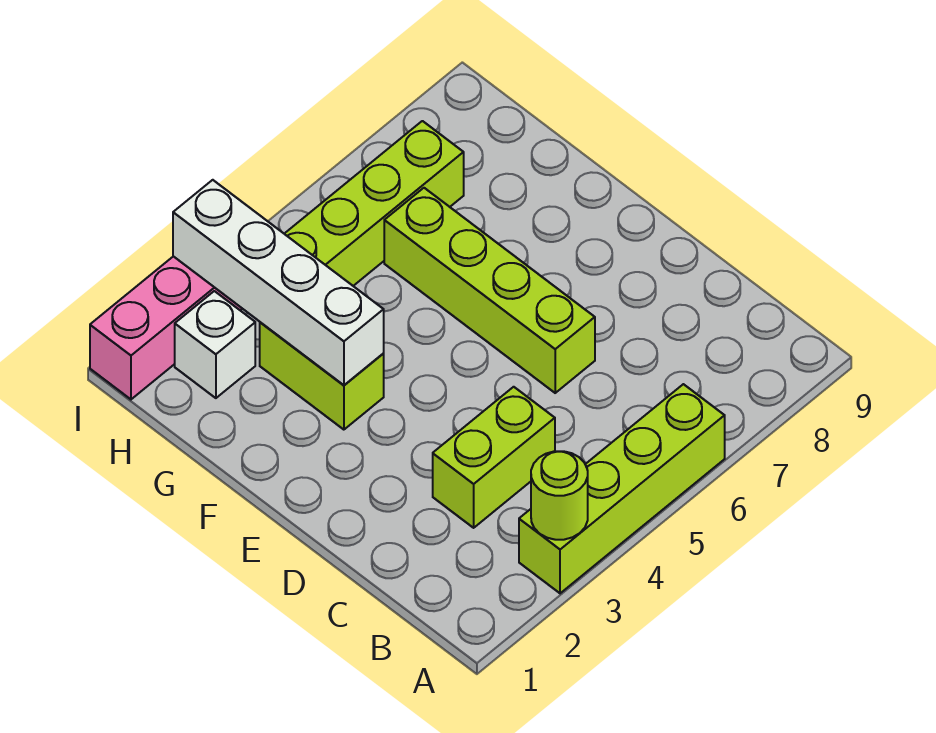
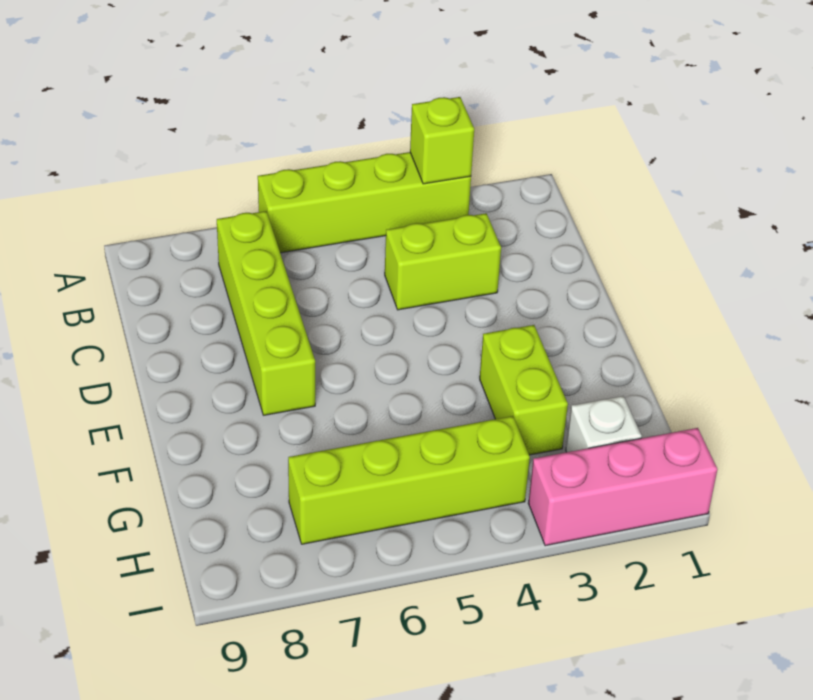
lime round brick A3 level 2 -> lime brick A3 level 2
lime brick D6:G6 level 1 -> lime brick B7:E7 level 1
white brick F3:I3 level 2 -> none

